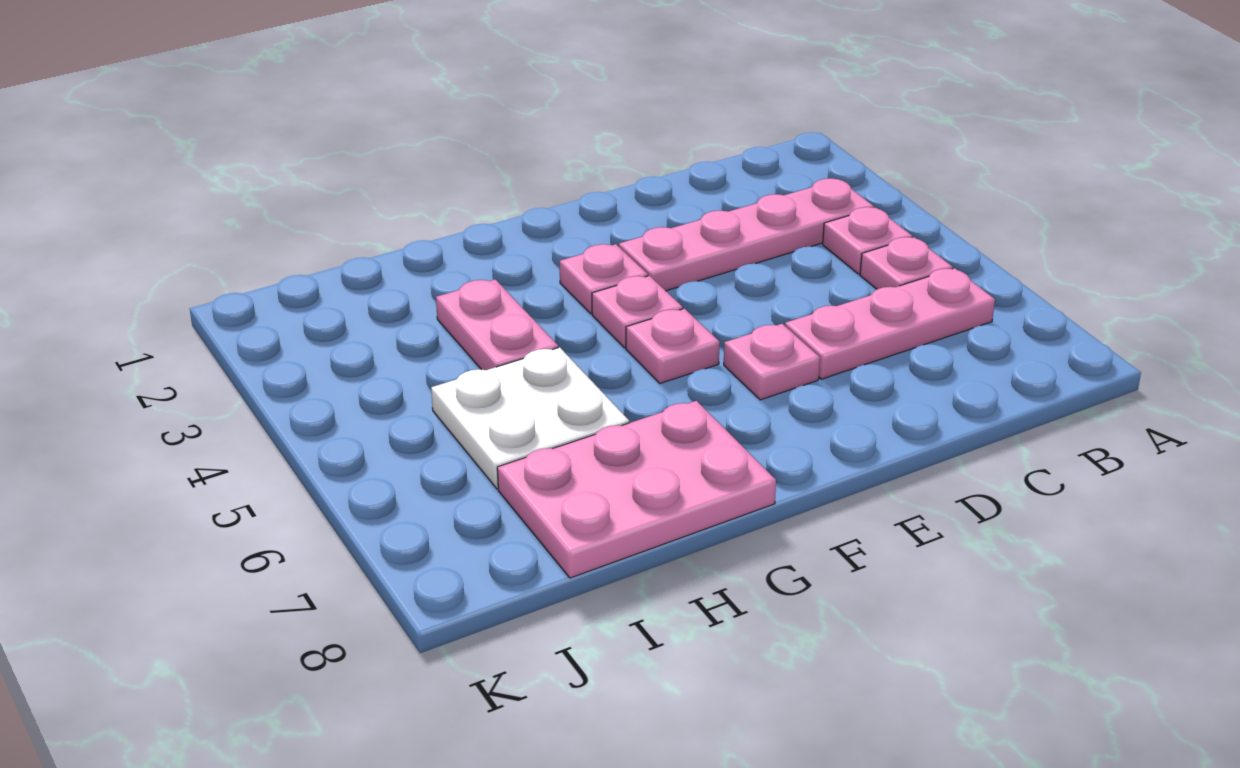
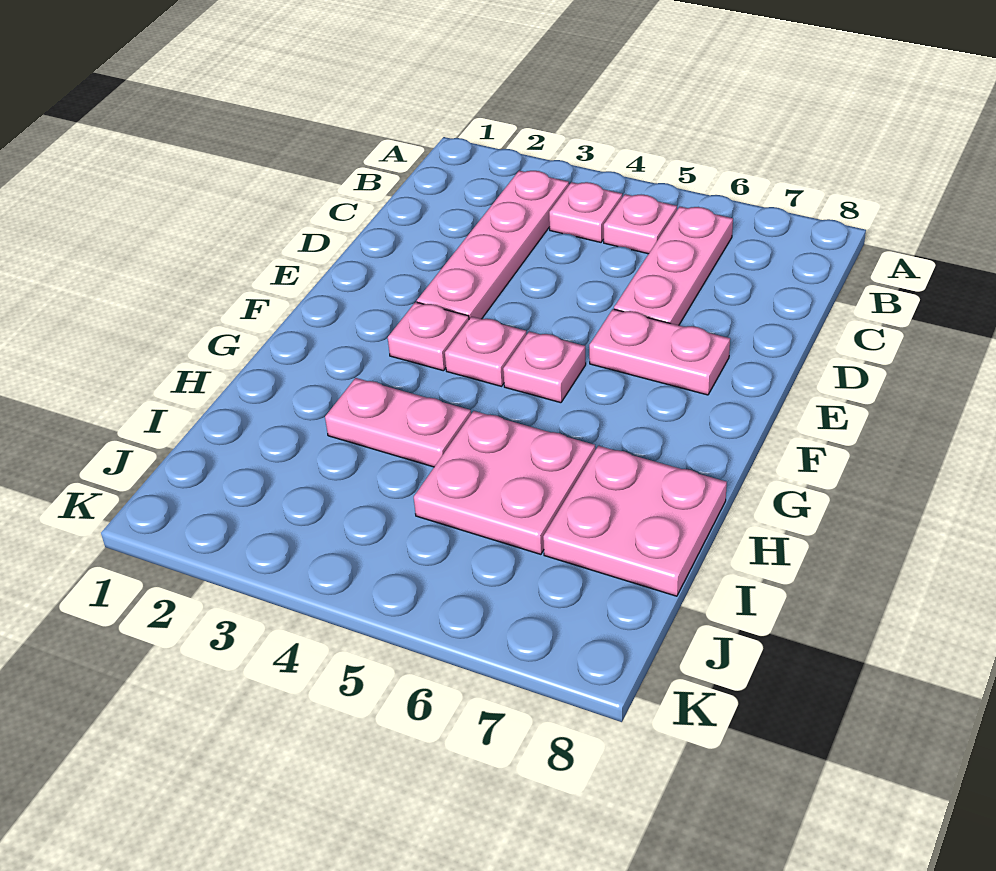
pink plate E6 level 1 -> pink plate E6:E7 level 1
pink plate G7:I8 level 1 -> pink plate H7:I8 level 1
white plate H5:I6 level 1 -> pink plate H5:I6 level 1

